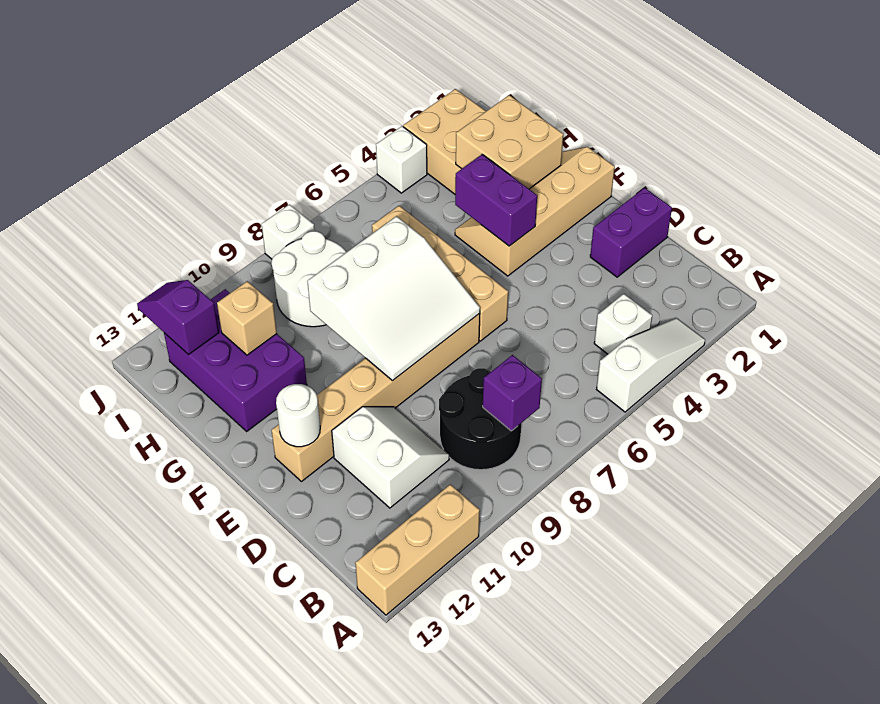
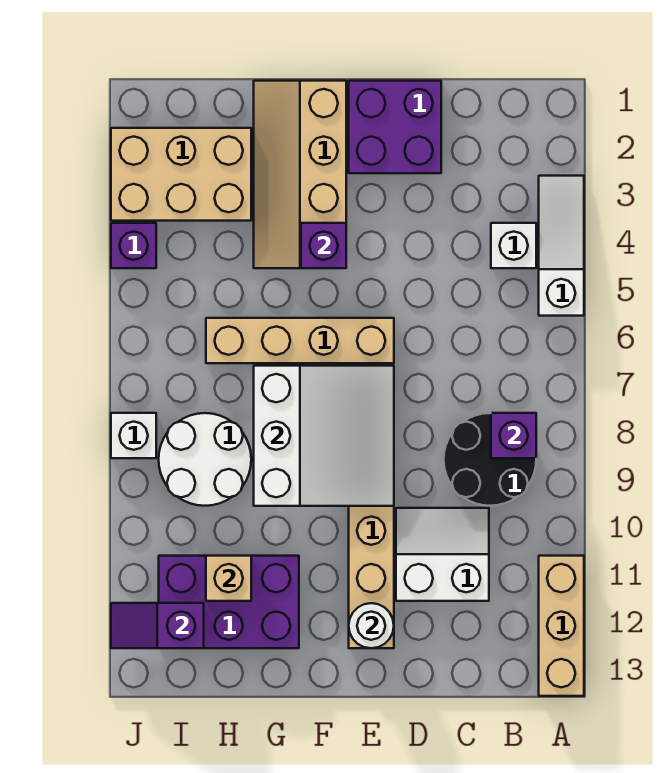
purple brick D1:D2 level 1 -> purple brick D1:E2 level 1
purple brick F4:G4 level 2 -> purple brick F4 level 2
tan brick G2:H3 level 2 -> none
white brick J4 level 1 -> purple brick J4 level 1

